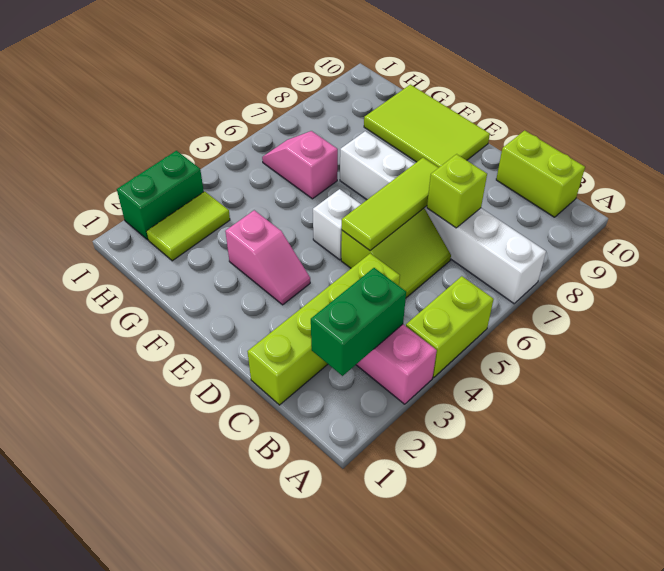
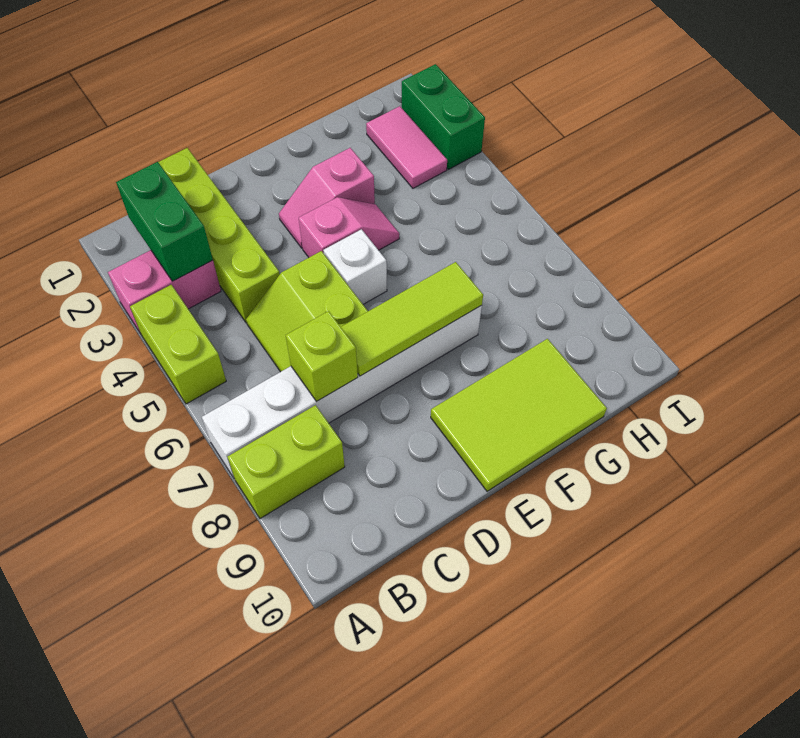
lime brick B10:C10 level 1 -> lime brick A8:B8 level 1
lime tile D5:D7 level 2 -> lime tile D7:F7 level 2
pink slope G6:H6 level 1 top G -> pink slope E4:F4 level 1 top E
lime tile H2:H3 level 1 -> pink tile H2:H3 level 1

